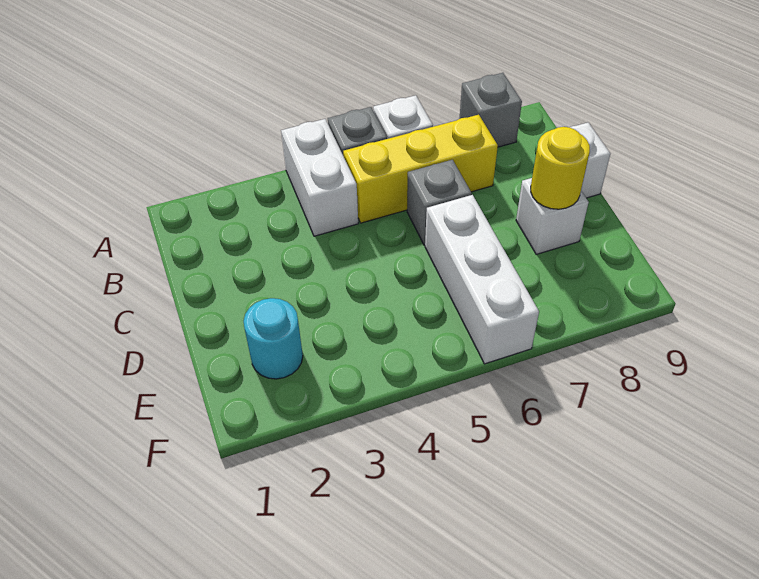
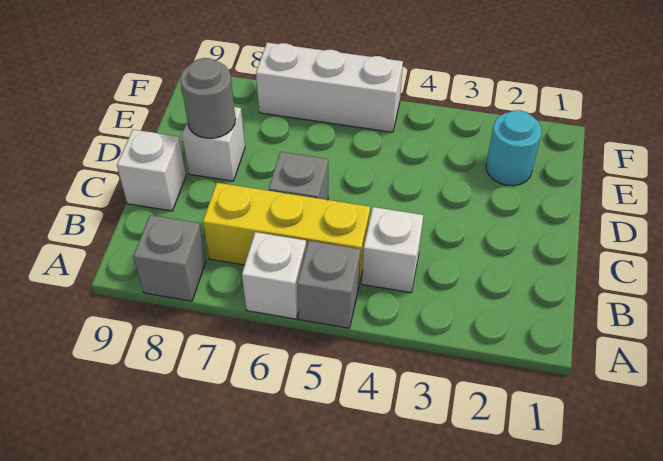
white brick A4:B4 level 1 -> white brick B4 level 1
white brick D6:F6 level 1 -> white brick F5:F7 level 1
yellow round brick D8 level 2 -> grey round brick D8 level 2

